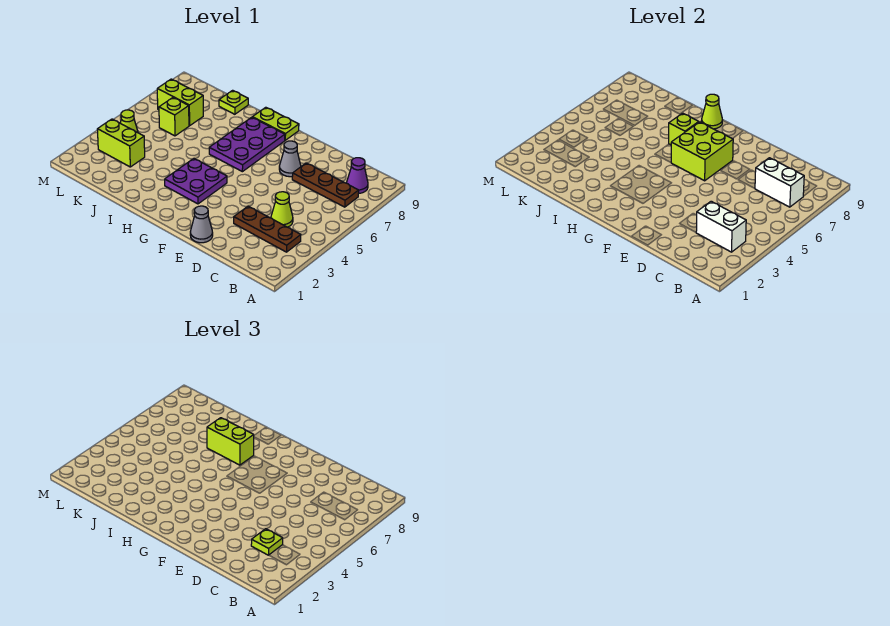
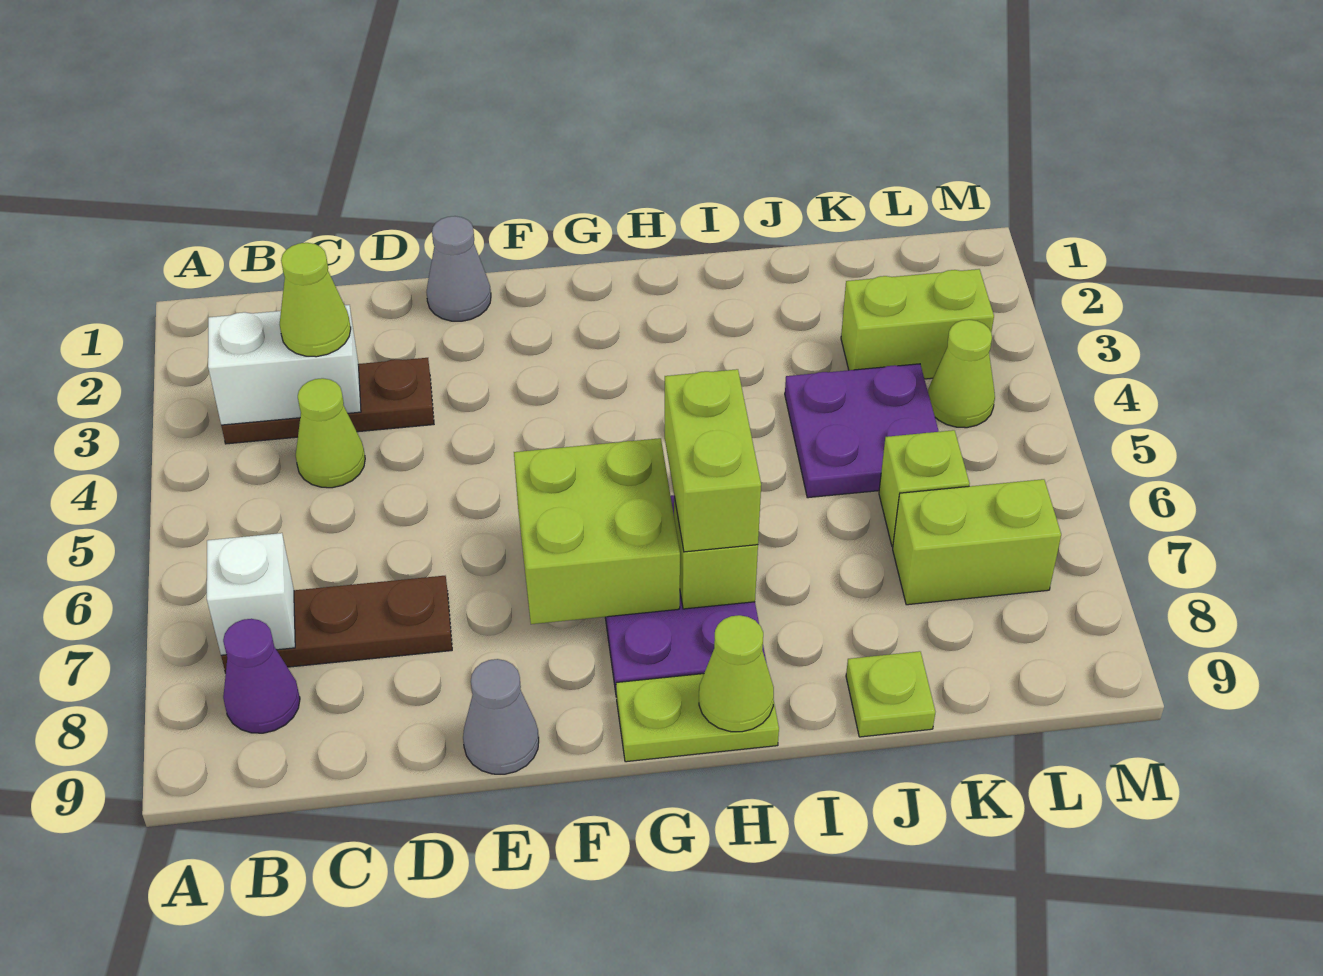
white brick B7:C7 level 2 -> white brick B7 level 2
lime plate C3 level 3 -> lime cone C3 level 3
grey cone E7 level 1 -> grey cone E9 level 1
purple plate G3:H4 level 1 -> purple plate J4:K5 level 1
lime brick H7:I7 level 3 -> lime brick H6:H7 level 3

